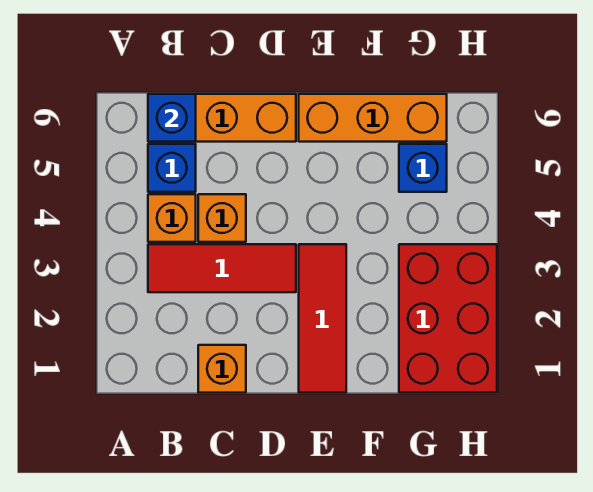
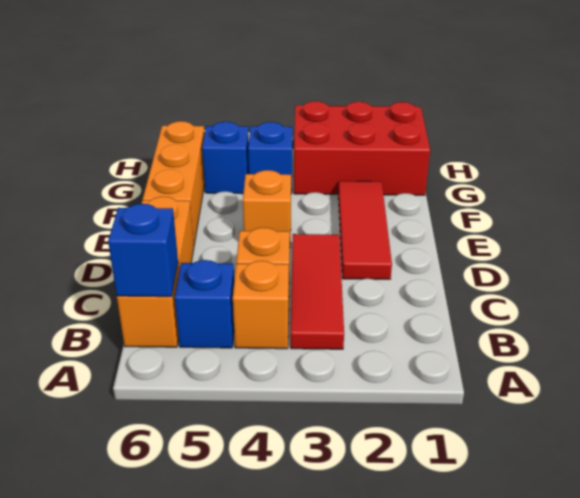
orange brick C1 level 1 -> orange brick E4 level 1
red tile E1:E3 level 1 -> red tile D2:F2 level 1
none -> blue brick G4 level 1

